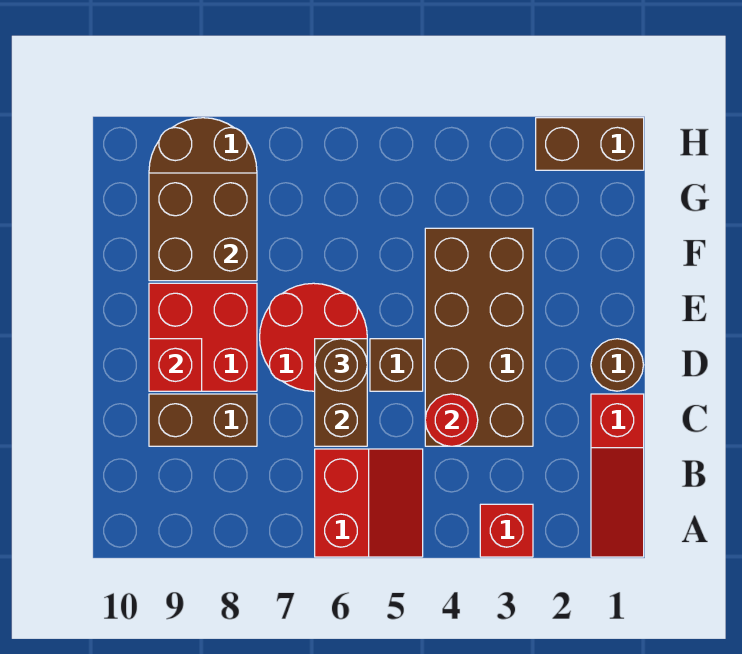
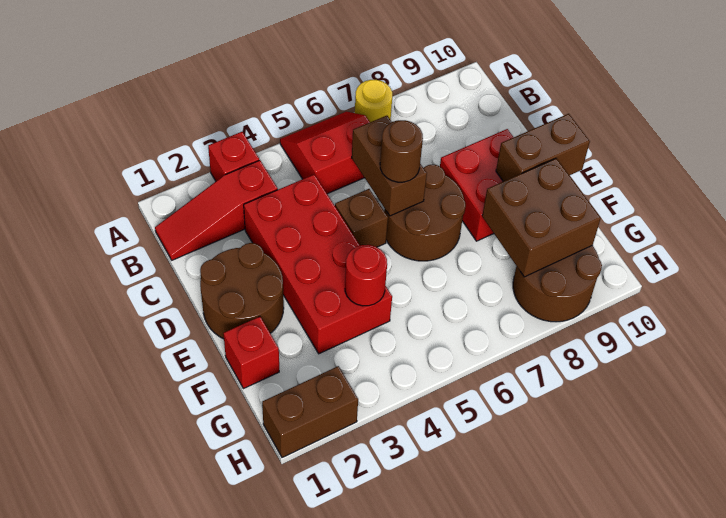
red slope A1:C1 level 1 top C -> red slope B1:B3 level 1 top 3
red slope A5:B6 level 1 top 6 -> red slope A5:B6 level 1 top B
none -> yellow round brick A7 level 1
brown brick C3:F4 level 1 -> red brick C3:F4 level 1
red round brick C4 level 2 -> red round brick F4 level 2
brown brick C8:C9 level 1 -> brown brick E9:E10 level 2
brown round brick D1 level 1 -> brown round brick D1:E2 level 1
red round brick D6:E7 level 1 -> brown round brick D6:E7 level 1
red brick D9 level 2 -> red brick F1 level 1

